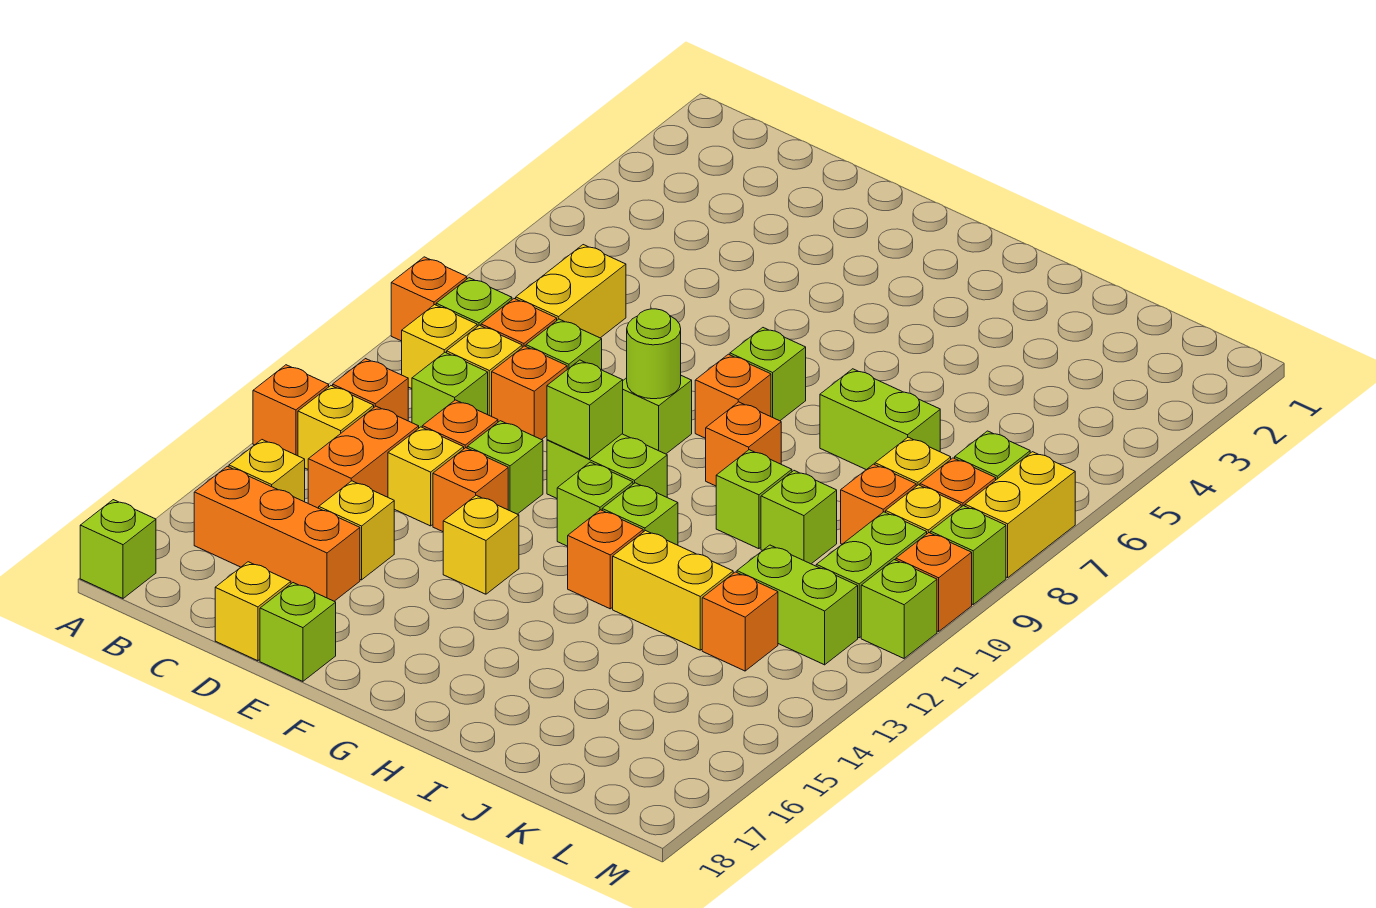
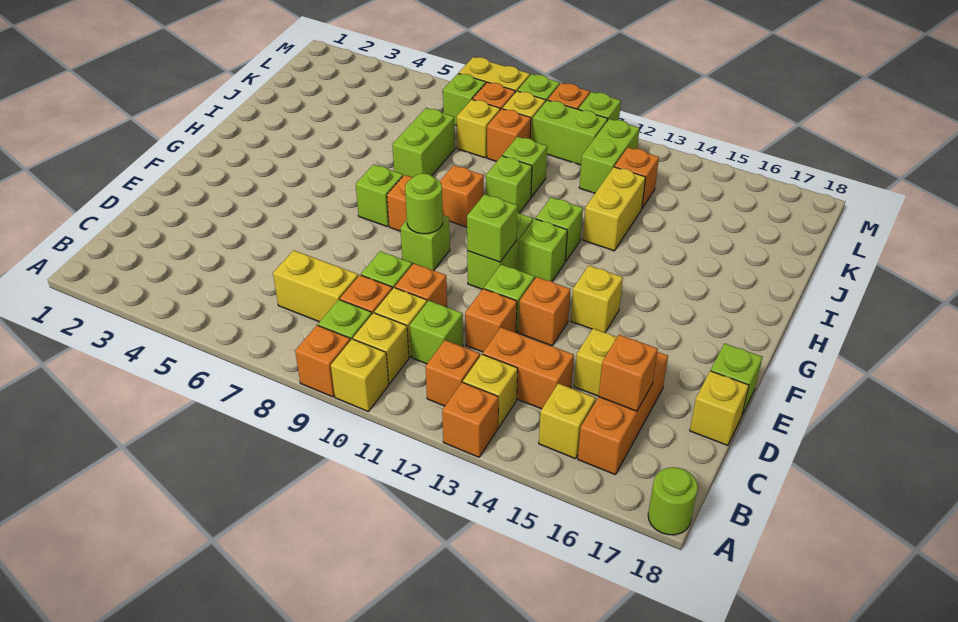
lime brick A18 level 1 -> lime round brick A18 level 1
yellow brick D13 level 1 -> yellow brick A10 level 1
orange brick H13 level 1 -> orange brick C16 level 2

